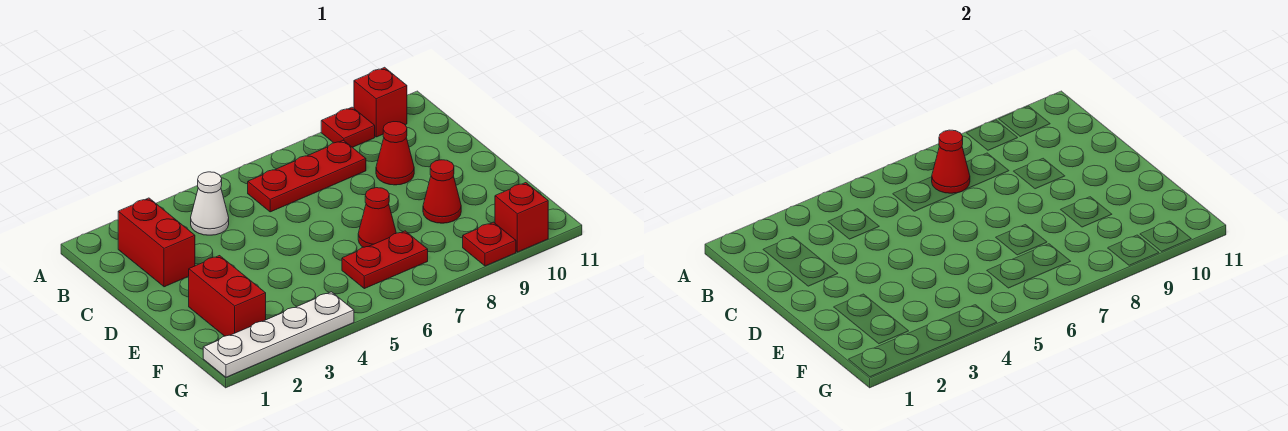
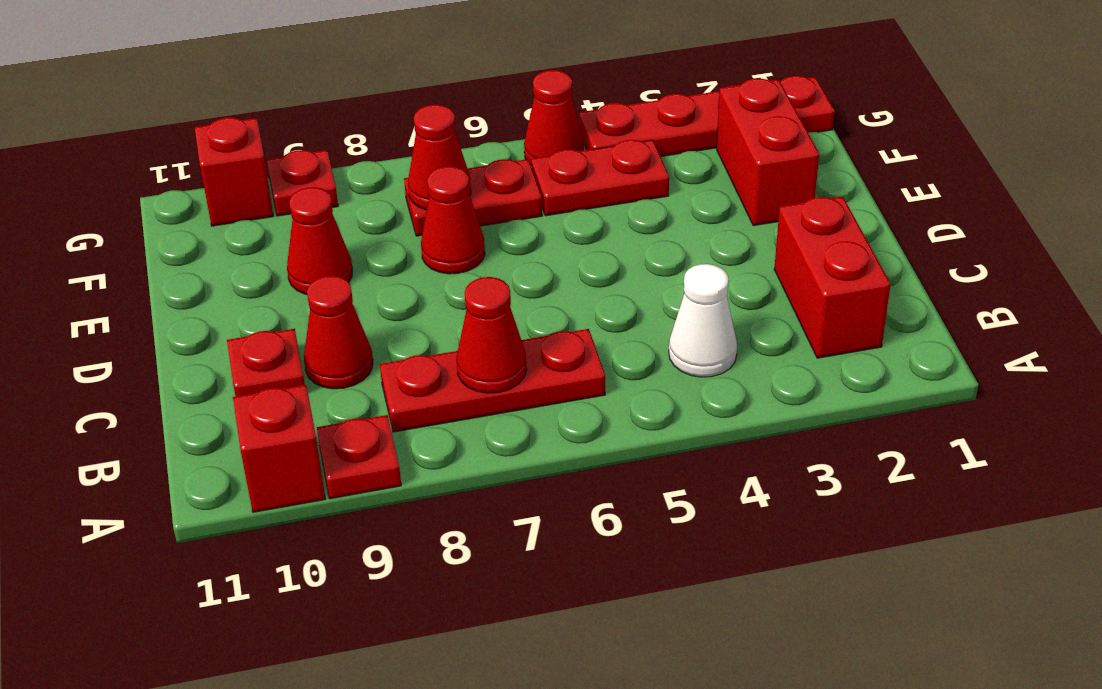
none -> red plate C10 level 1
none -> red plate F4:F5 level 1
none -> red cone F7 level 2
white plate G1:G4 level 1 -> red plate G1:G4 level 1
none -> red cone G5 level 1

